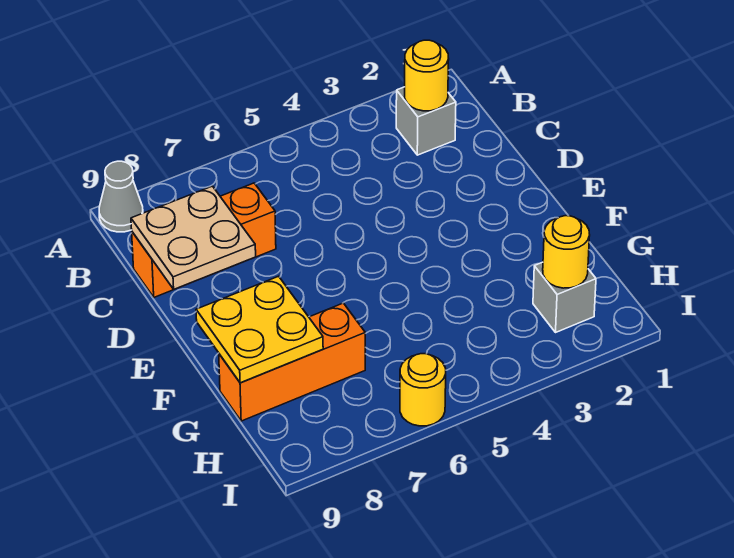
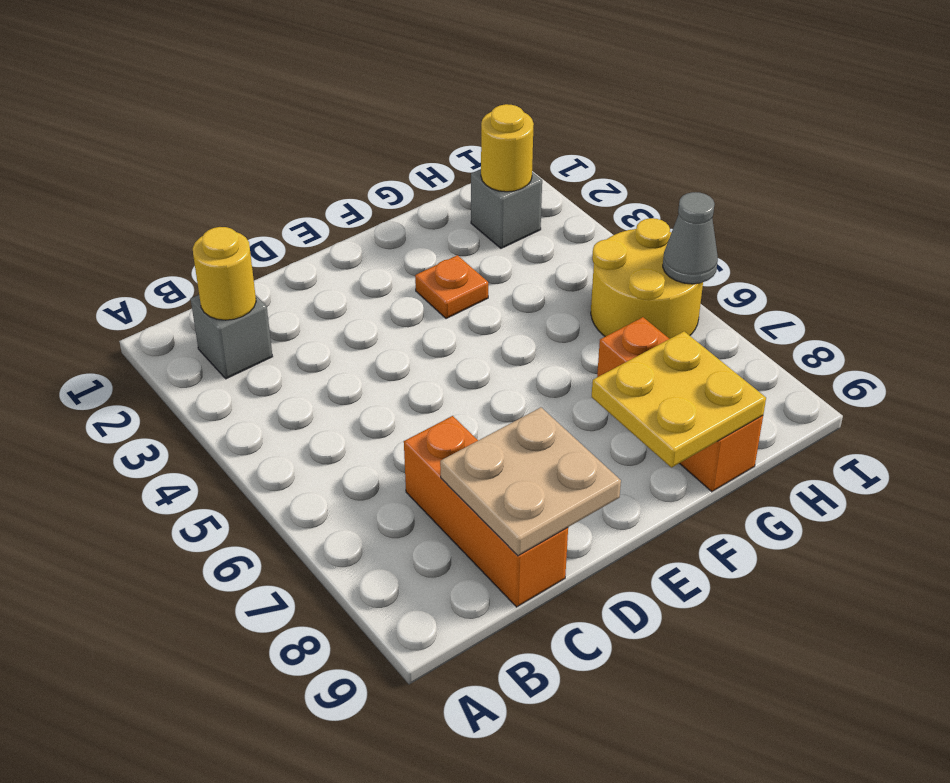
grey cone A9 level 1 -> grey cone I6 level 2
none -> orange plate F3 level 1
yellow round brick I6 level 1 -> yellow round brick H5:I6 level 1

